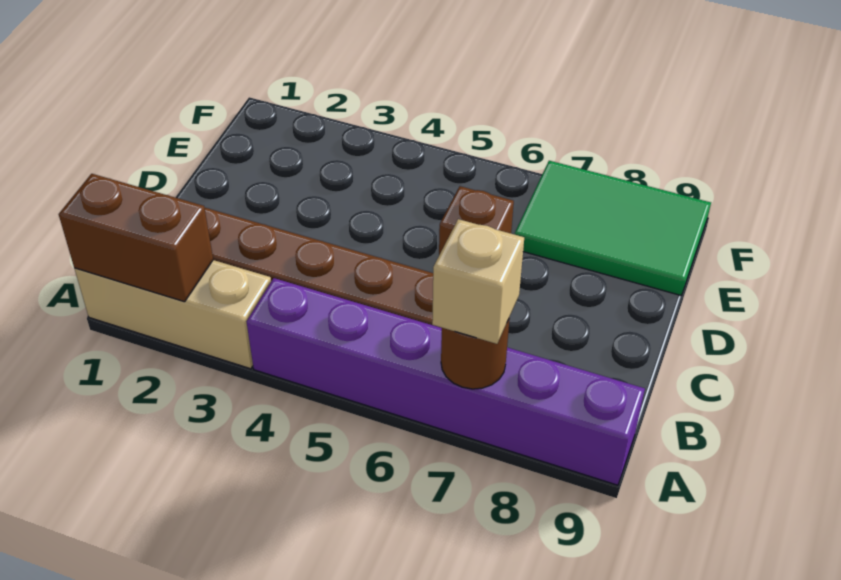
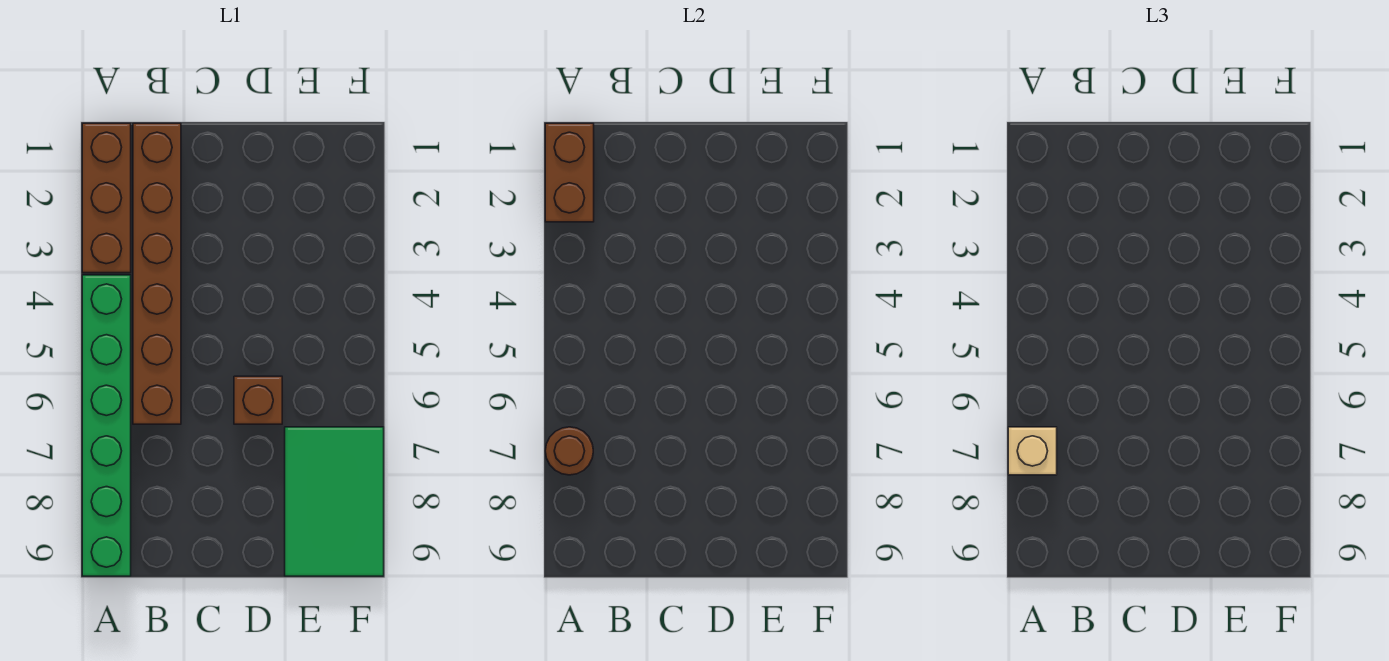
tan brick A1:A3 level 1 -> brown brick A1:A3 level 1
purple brick A4:A9 level 1 -> green brick A4:A9 level 1

